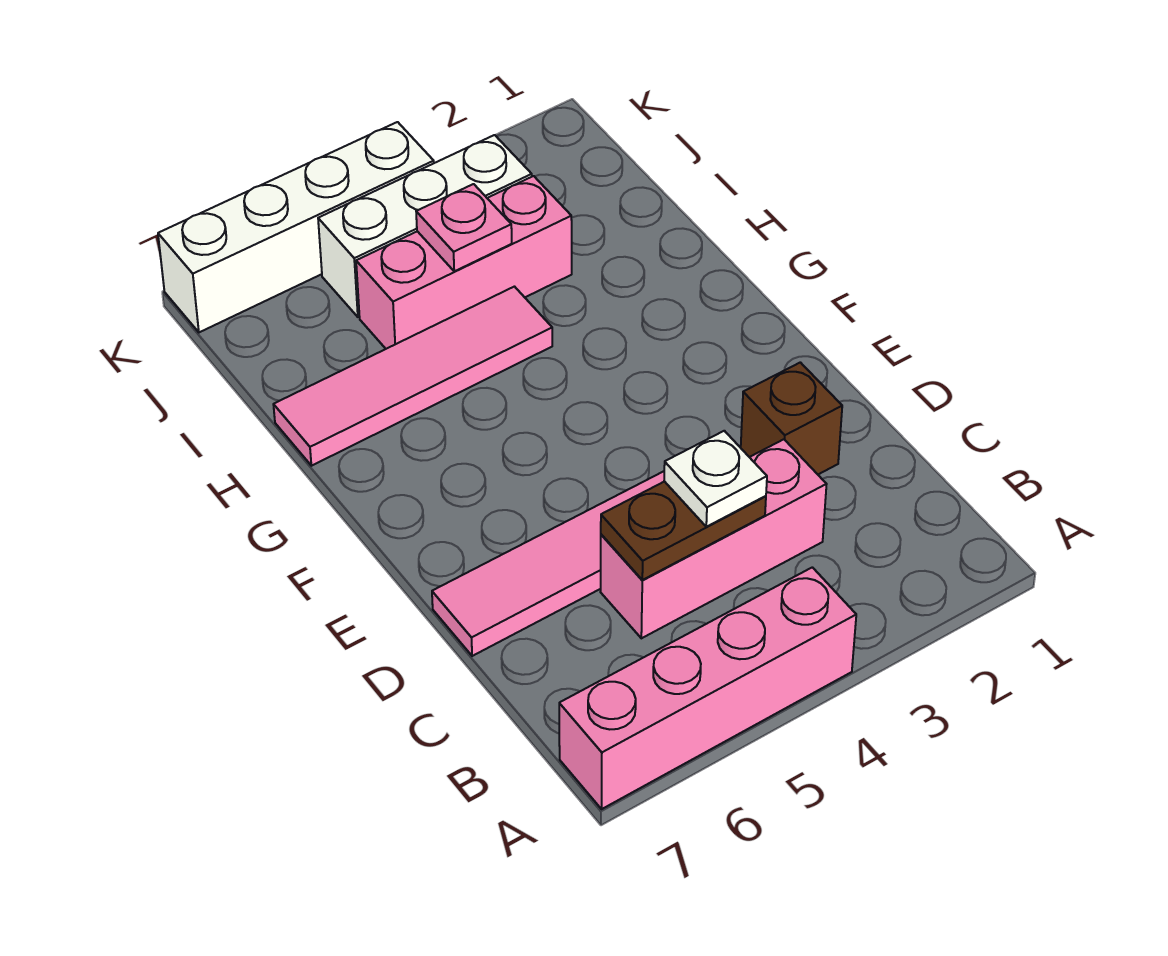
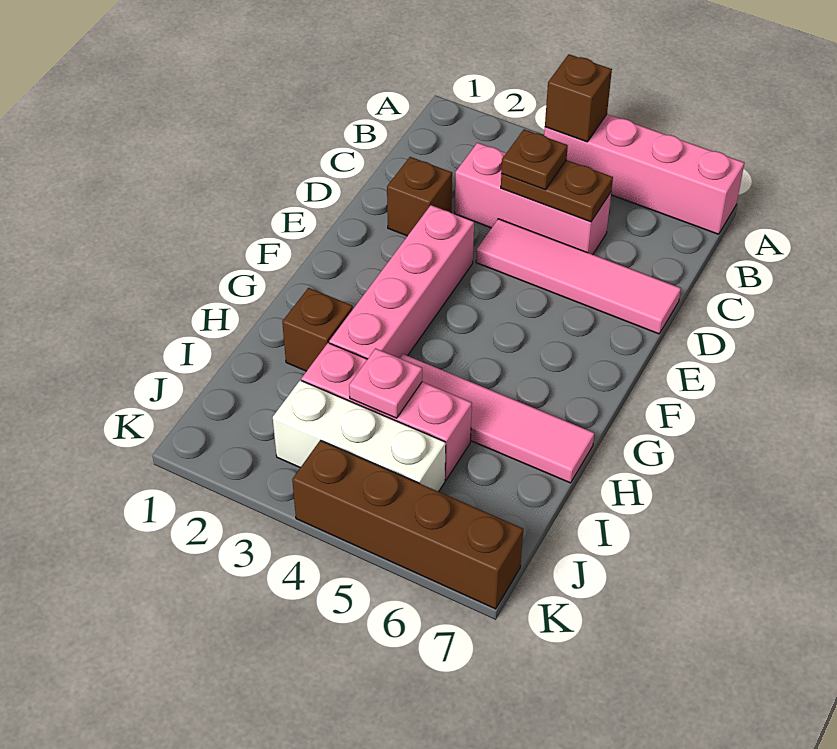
none -> brown brick A4 level 2
white plate C4 level 3 -> brown plate C4 level 3
none -> pink brick E3:H3 level 1
none -> brown brick H2 level 1
white brick K4:K7 level 1 -> brown brick K4:K7 level 1

